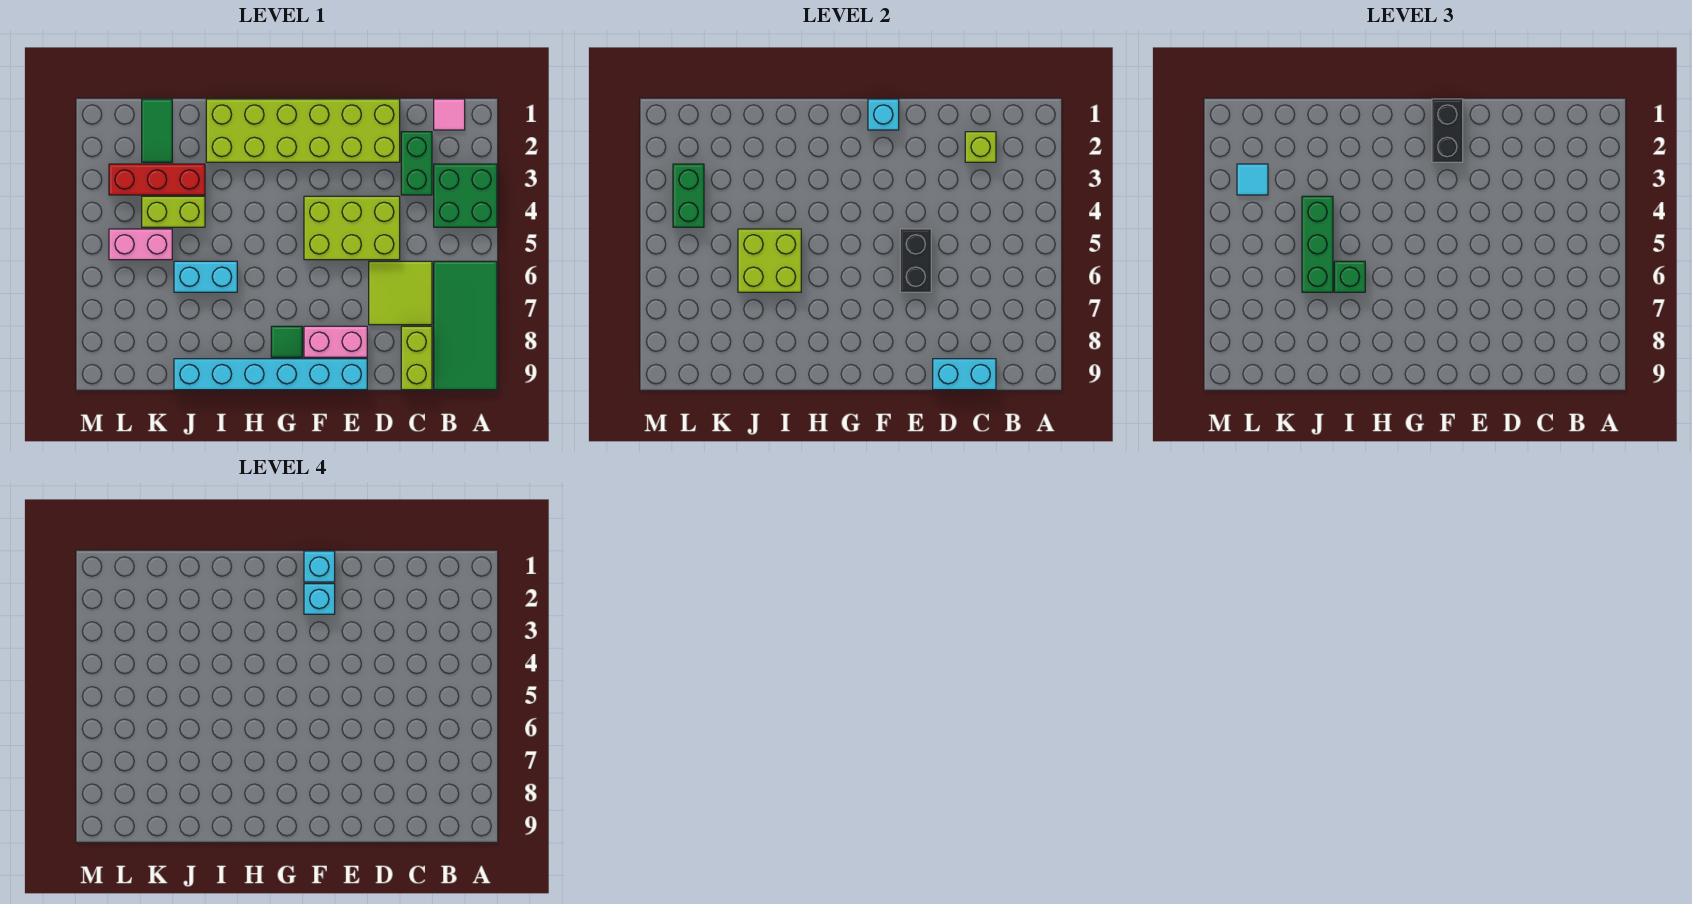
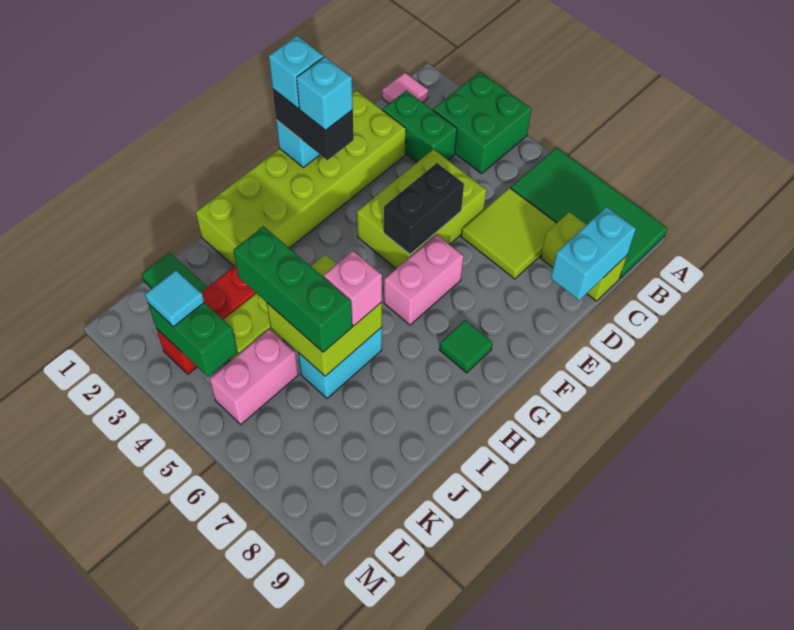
lime brick C2 level 2 -> none
black brick E5:E6 level 2 -> black brick E5:F5 level 2
pink brick E8:F8 level 1 -> pink brick F6:G6 level 1
cyan brick E9:J9 level 1 -> none
green brick I6 level 3 -> pink brick I6 level 3

